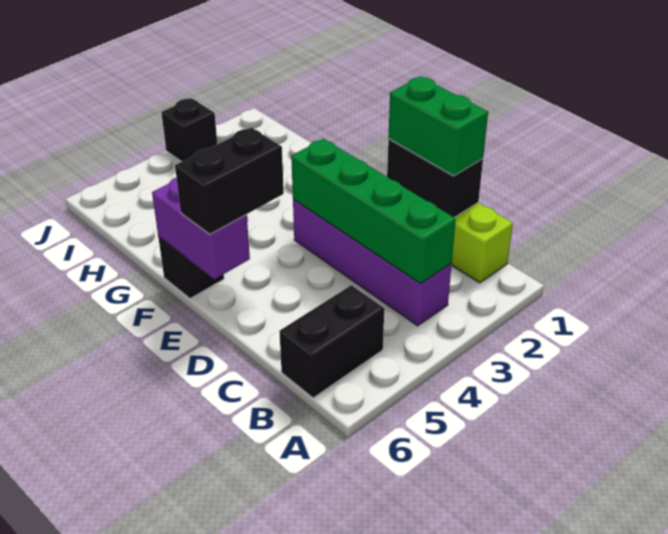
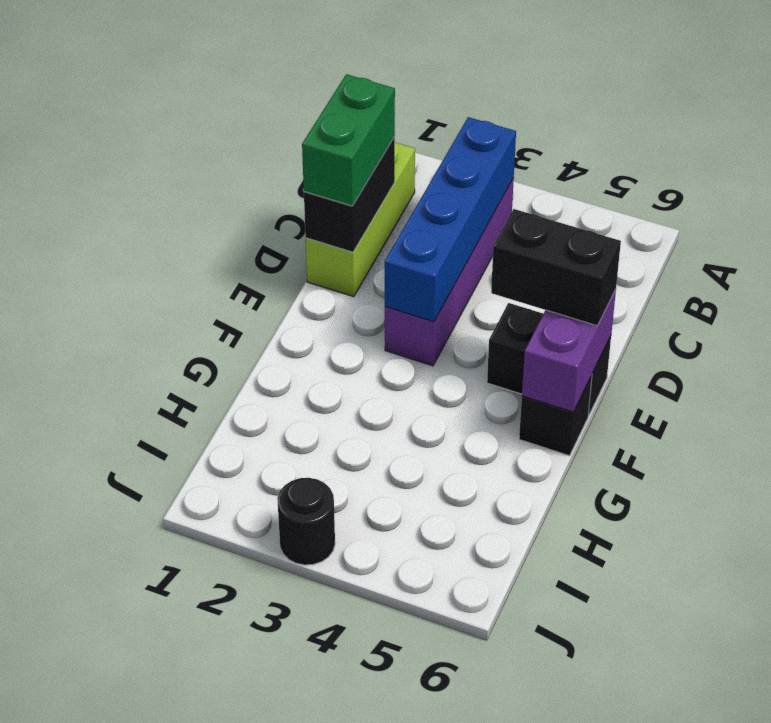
green brick B3:E3 level 2 -> blue brick B3:E3 level 2
black brick B5:B6 level 1 -> black brick E5:E6 level 1
black brick J3 level 1 -> black round brick J3 level 1

